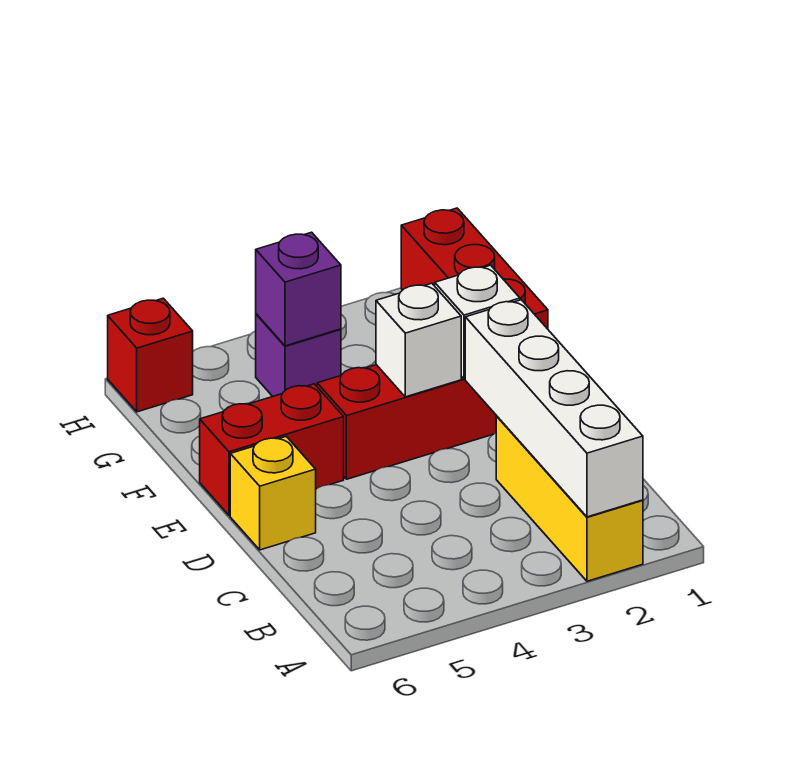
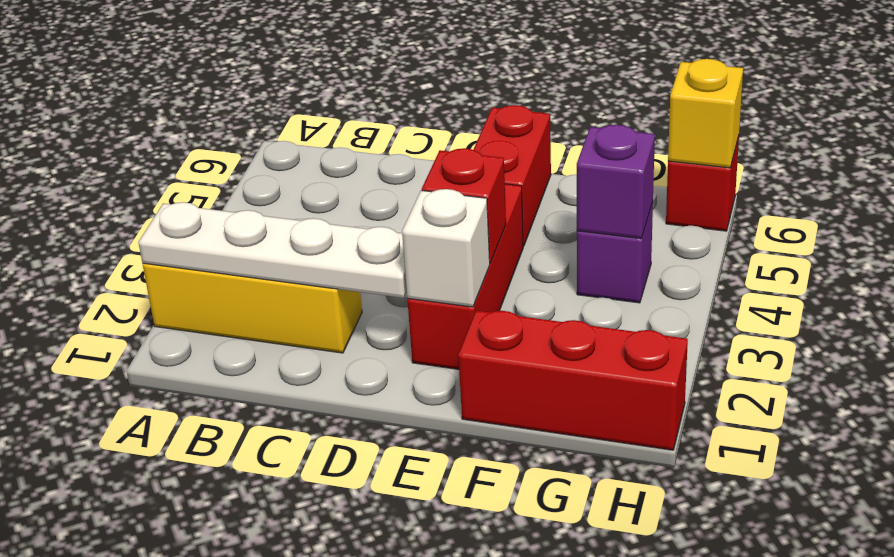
white brick A2:D2 level 2 -> white plate A2:D2 level 2
yellow brick D6 level 1 -> yellow brick H6 level 2
white brick E3 level 2 -> red brick E3 level 2

